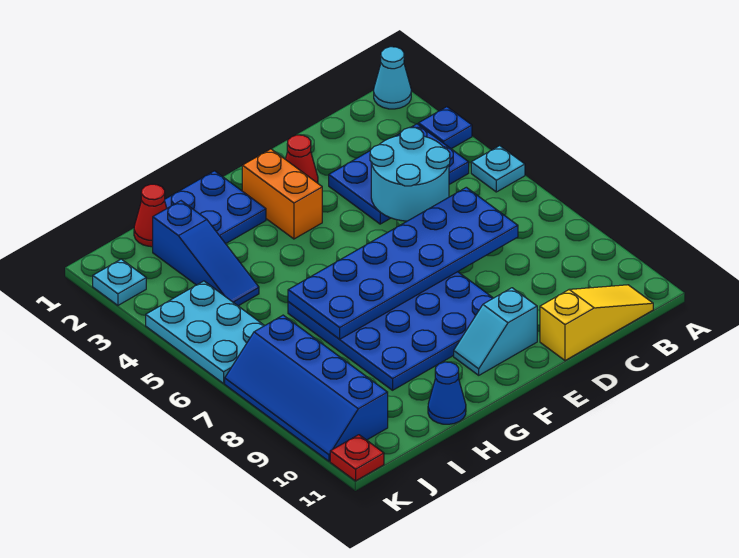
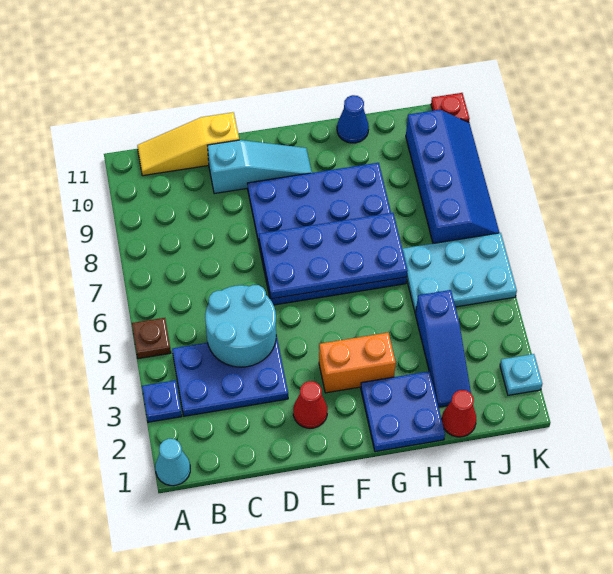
cyan plate A5 level 1 -> brown plate A5 level 1
blue plate C6:H7 level 2 -> blue plate E6:H7 level 2
cyan slope E10:F10 level 1 top E -> cyan slope D10:F10 level 1 top D
orange brick F2:F3 level 1 -> orange brick F3:G3 level 1
blue slope I2:I4 level 1 top 2 -> blue slope I2:I4 level 1 top 4
cyan plate J4:K6 level 1 -> cyan plate I5:K6 level 1

